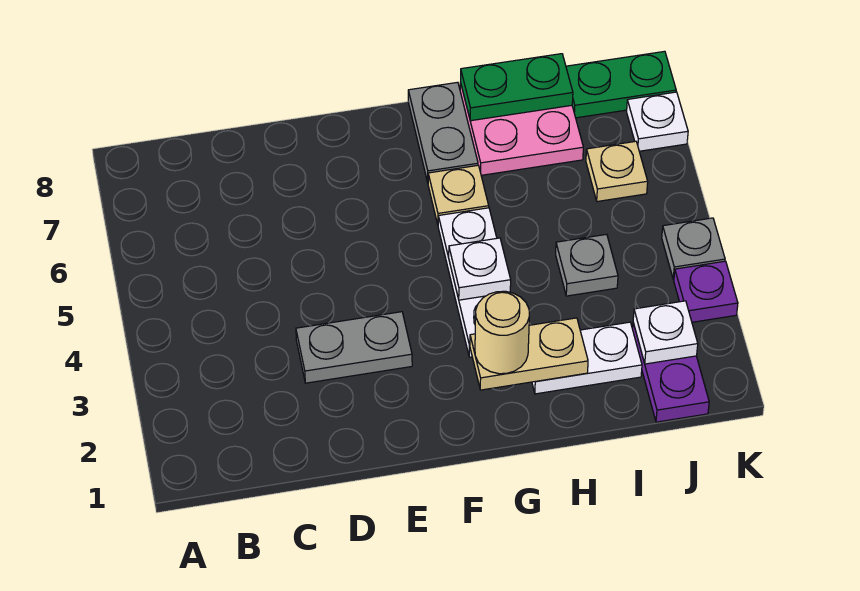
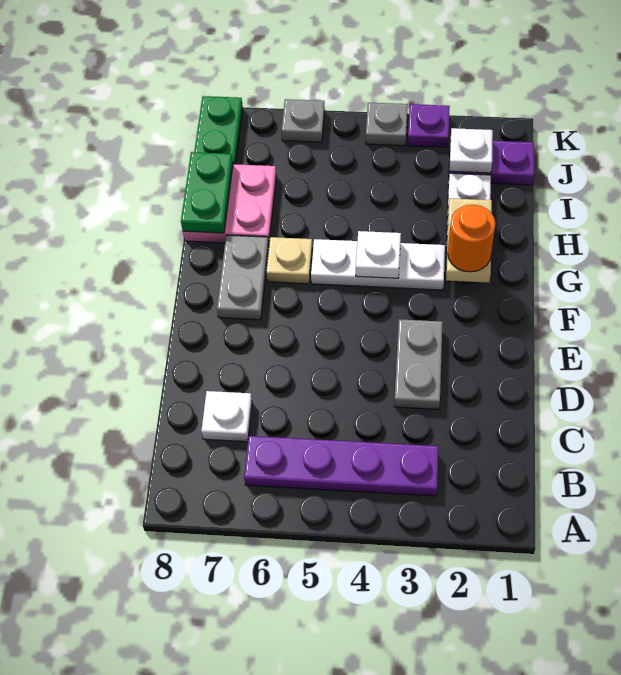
none -> purple plate B3:B6 level 1
tan round brick G2 level 3 -> orange round brick G2 level 3
grey plate G7:G8 level 1 -> grey plate F7:G7 level 1
grey plate I4 level 1 -> grey plate K6 level 1
tan plate J6 level 1 -> none
white plate K7 level 1 -> white plate C7 level 1

